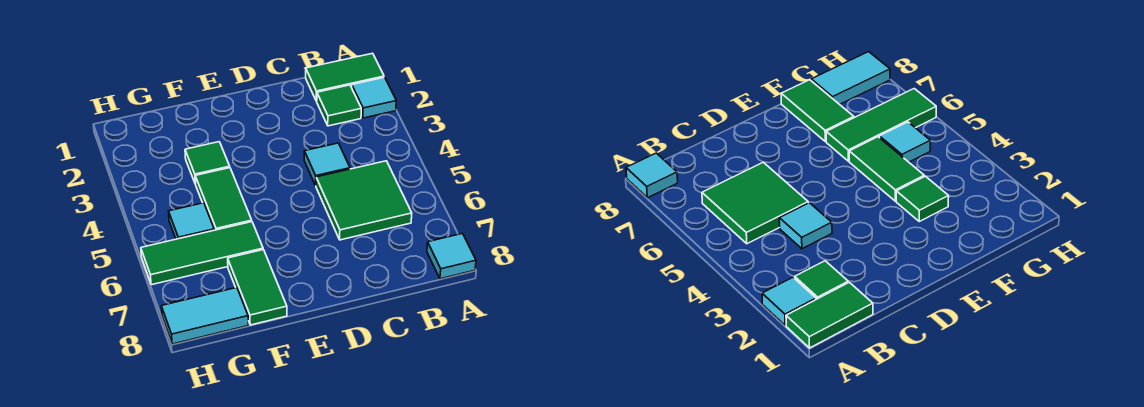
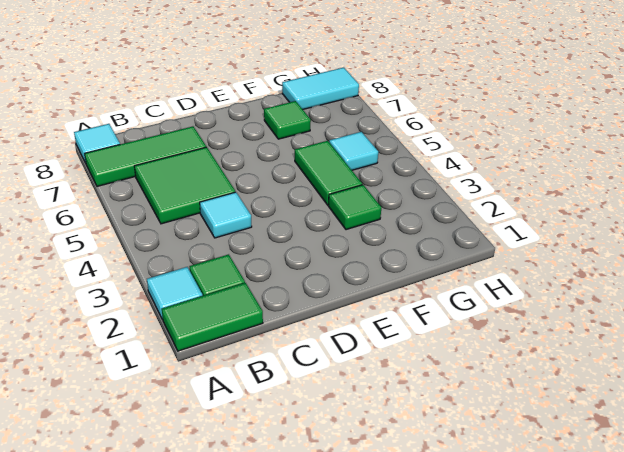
green tile F6:H6 level 1 -> green tile A7:C7 level 1
green tile F7:F8 level 1 -> green tile F7 level 1

